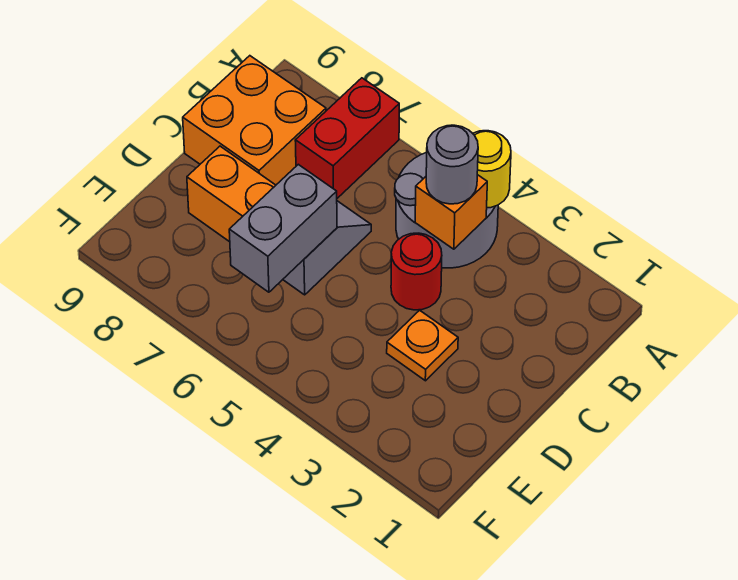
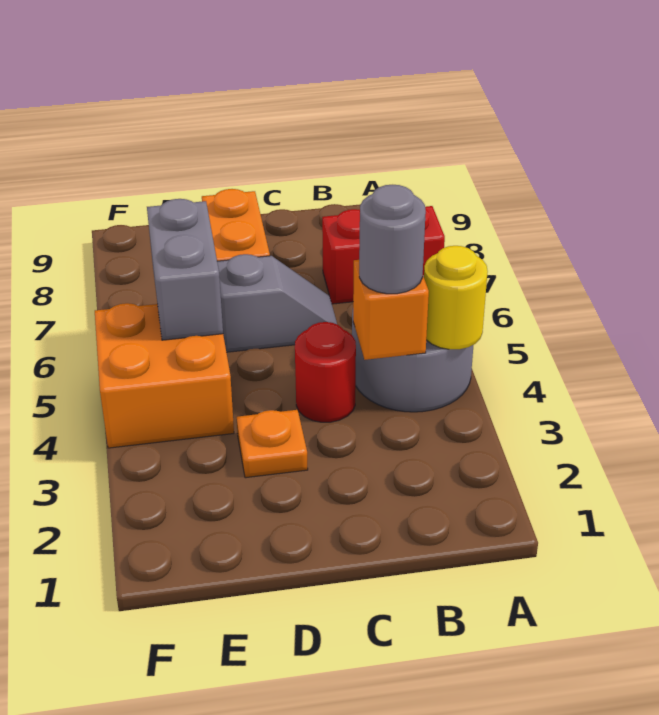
orange brick B8:C9 level 1 -> orange brick E4:F5 level 1
grey brick D6:E6 level 2 -> grey brick E5:E6 level 2

